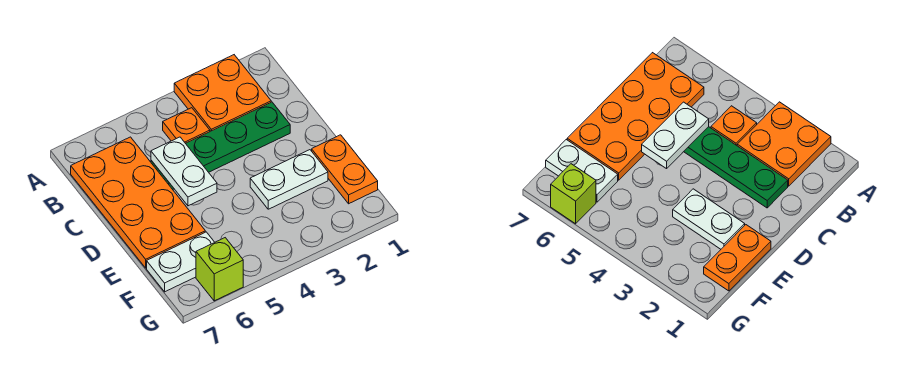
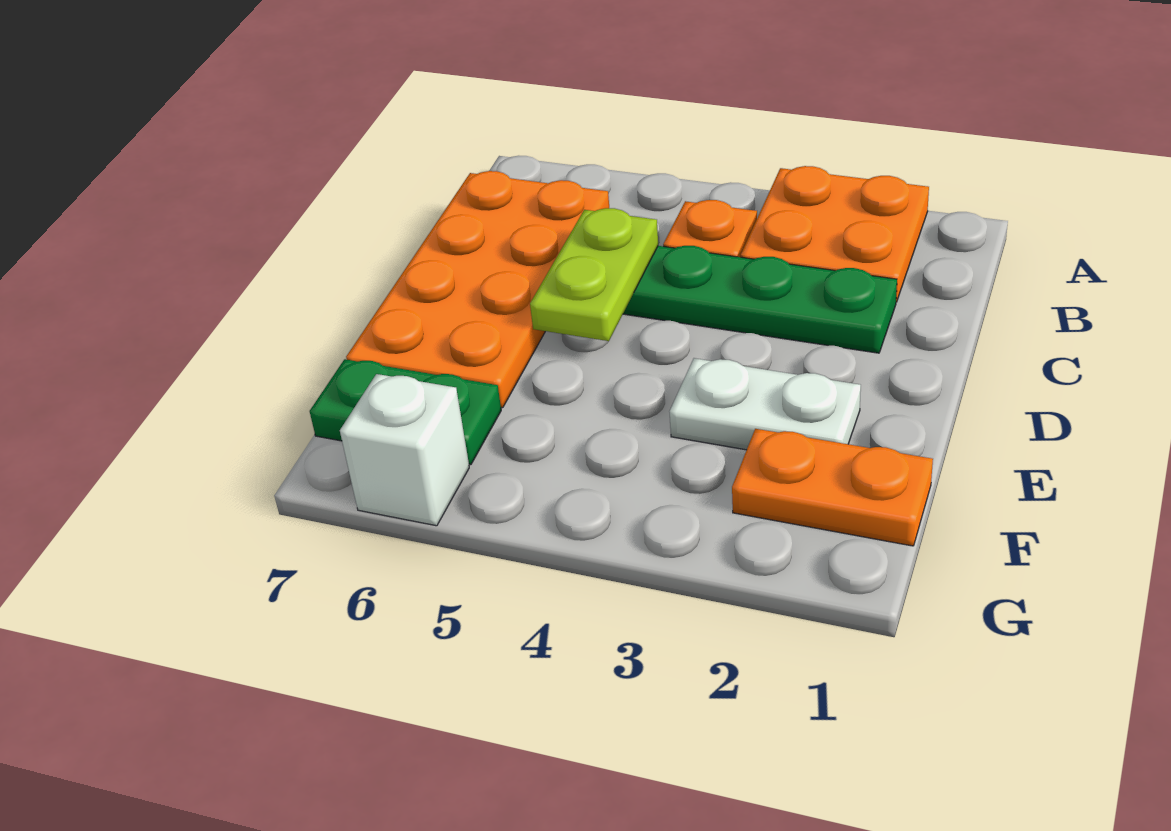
white plate C5:D5 level 2 -> lime plate C5:D5 level 2
orange plate E1:F1 level 1 -> orange plate F1:F2 level 1
white plate F6:F7 level 1 -> green plate F6:F7 level 1
lime brick G6 level 1 -> white brick G6 level 1

